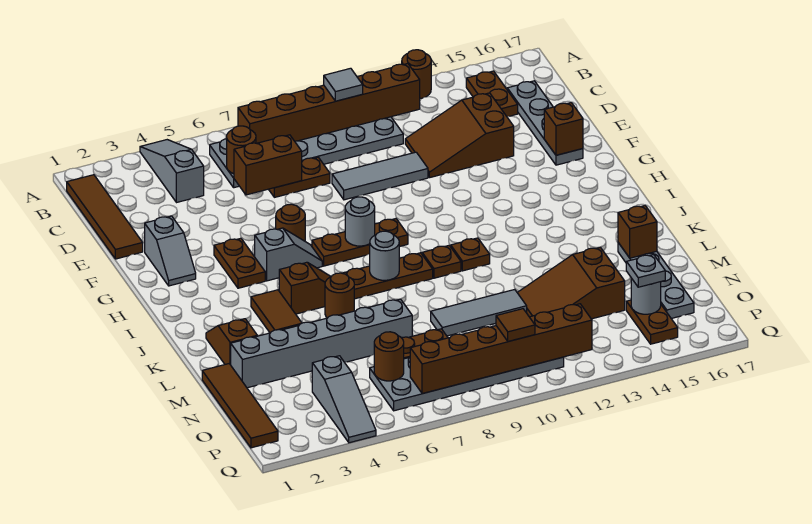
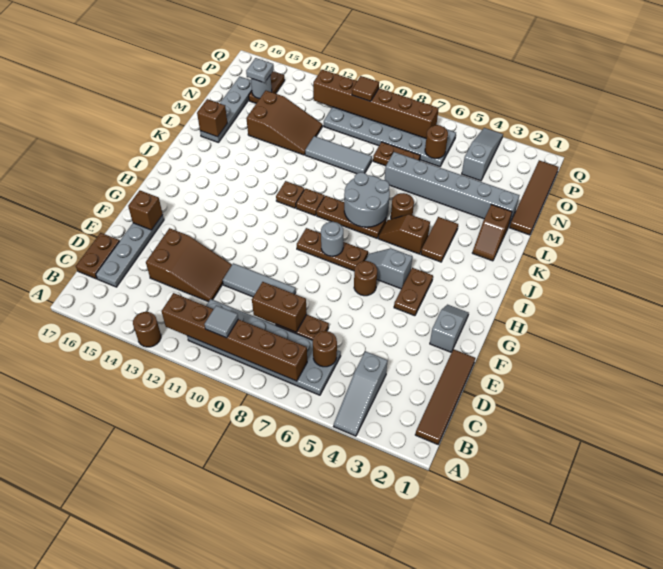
brown plate B15:C15 level 1 -> brown plate C17:D17 level 1
brown brick D6:D7 level 2 -> brown brick D8:D9 level 2
grey round brick J8 level 2 -> grey round brick J7:K8 level 2

